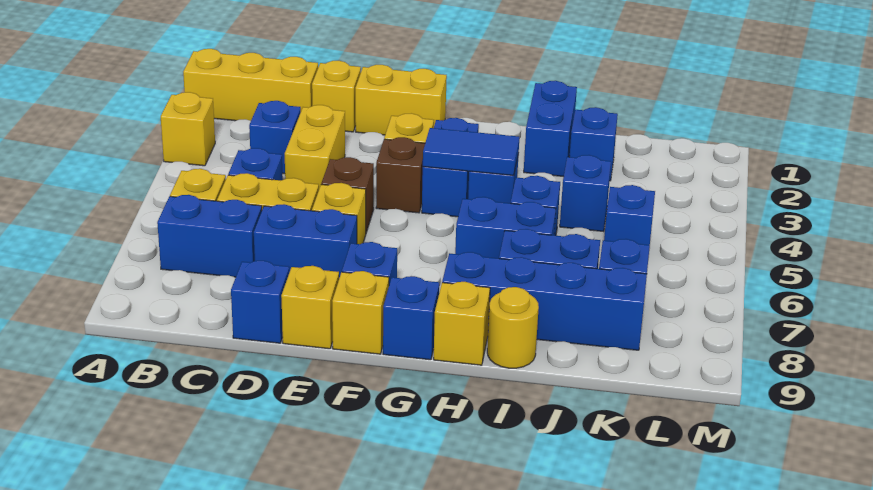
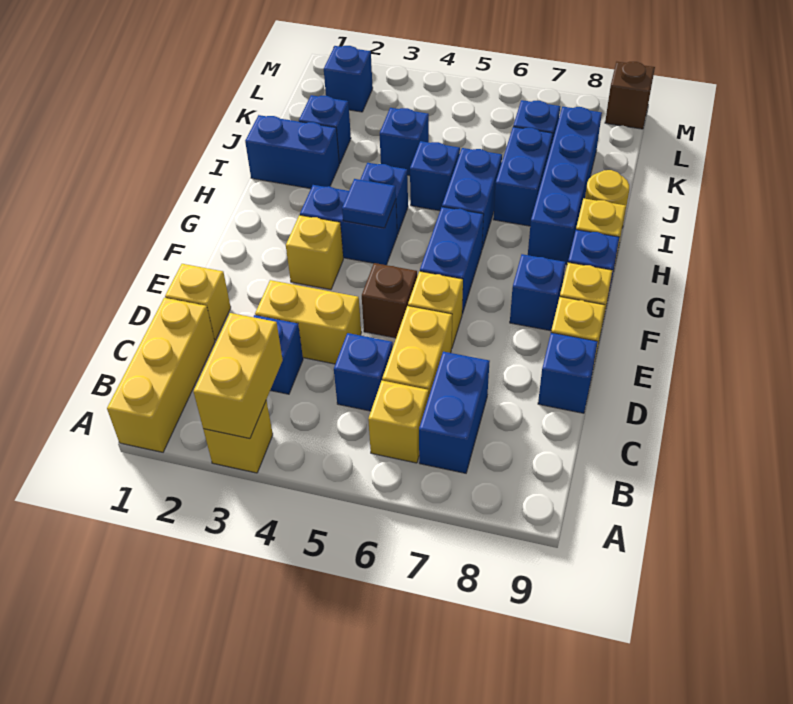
blue brick D7:E7 level 1 -> blue brick F6:G6 level 1
yellow brick E1:F1 level 1 -> yellow brick A3:B3 level 2
brown brick F4 level 1 -> brown brick M9 level 1
blue tile G4:H4 level 2 -> blue tile G4 level 2
blue brick K5 level 1 -> blue brick L2 level 1

